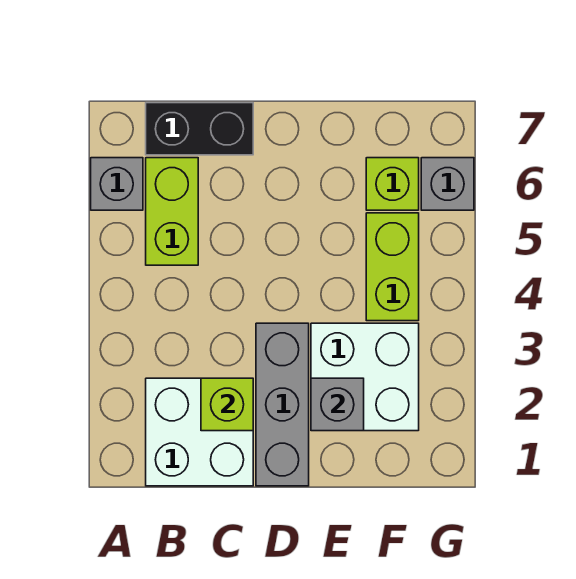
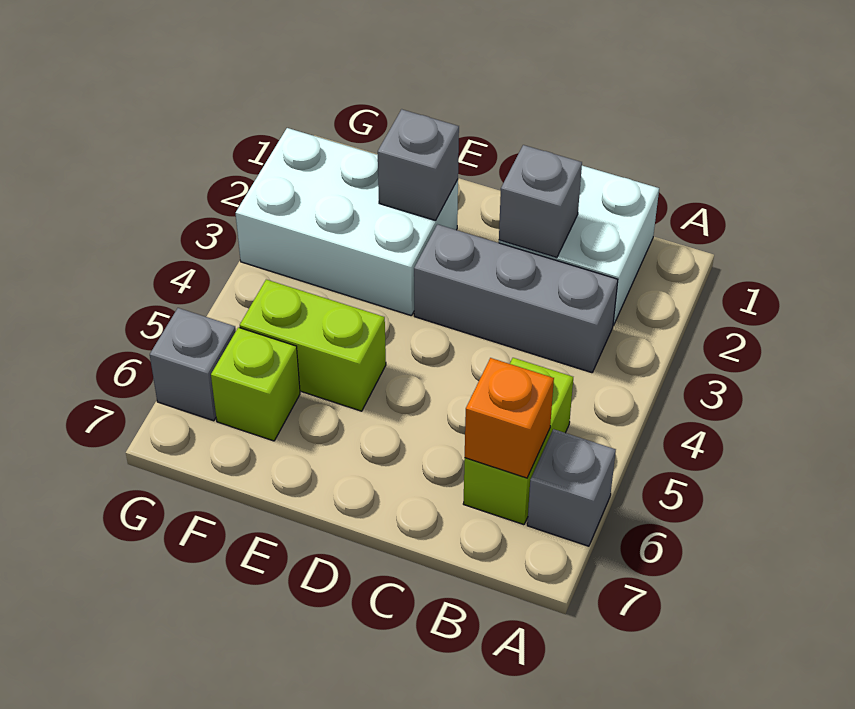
none -> orange brick B6 level 2
black brick B7:C7 level 1 -> none
lime brick C2 level 2 -> grey brick C2 level 2
grey brick D1:D3 level 1 -> grey brick B3:D3 level 1
white brick E2:F3 level 1 -> white brick E2:G3 level 1
lime brick F4:F5 level 1 -> lime brick E5:F5 level 1

